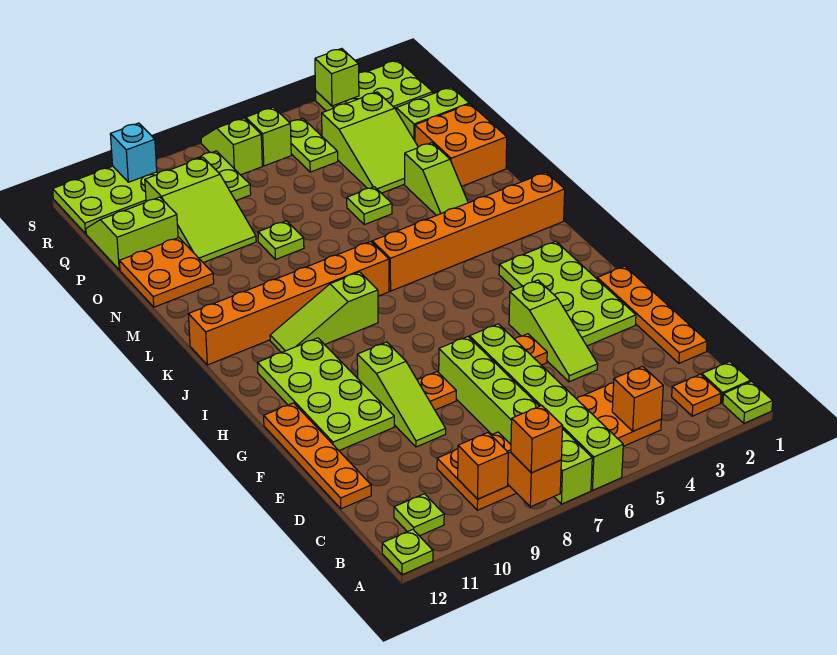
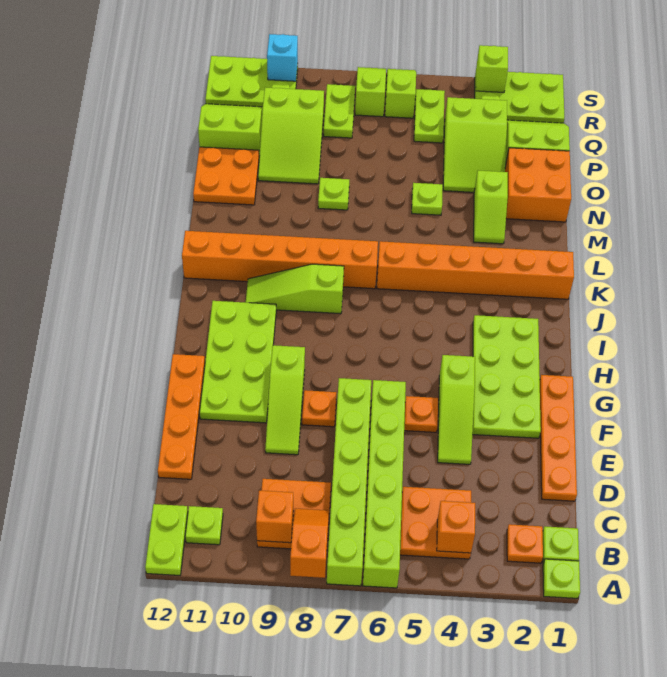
orange brick A8 level 3 -> none
lime plate A12 level 1 -> lime plate A12:B12 level 1

